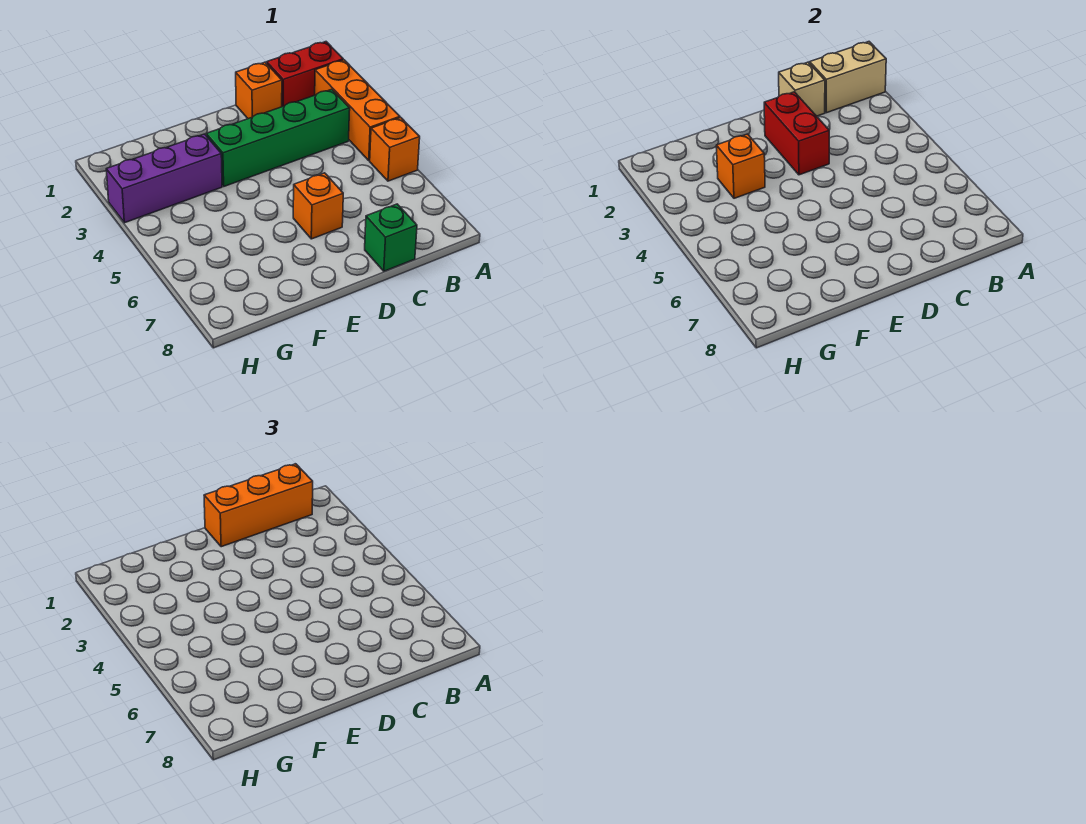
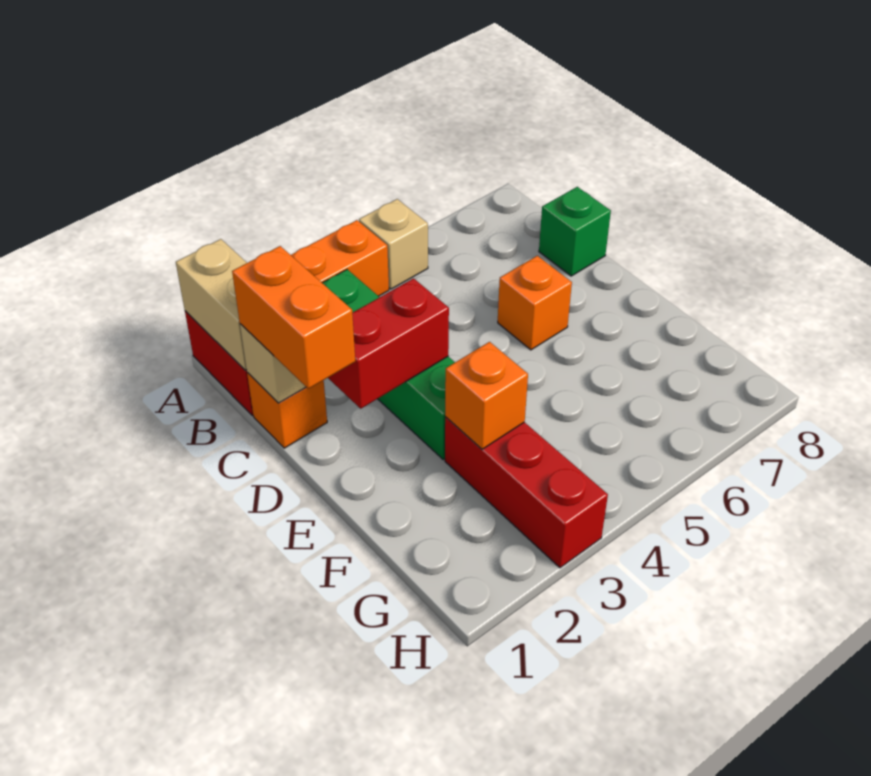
orange brick A5 level 1 -> tan brick A5 level 1
orange brick B1:D1 level 3 -> orange brick C1:D1 level 3
purple brick F3:H3 level 1 -> red brick F3:H3 level 1

